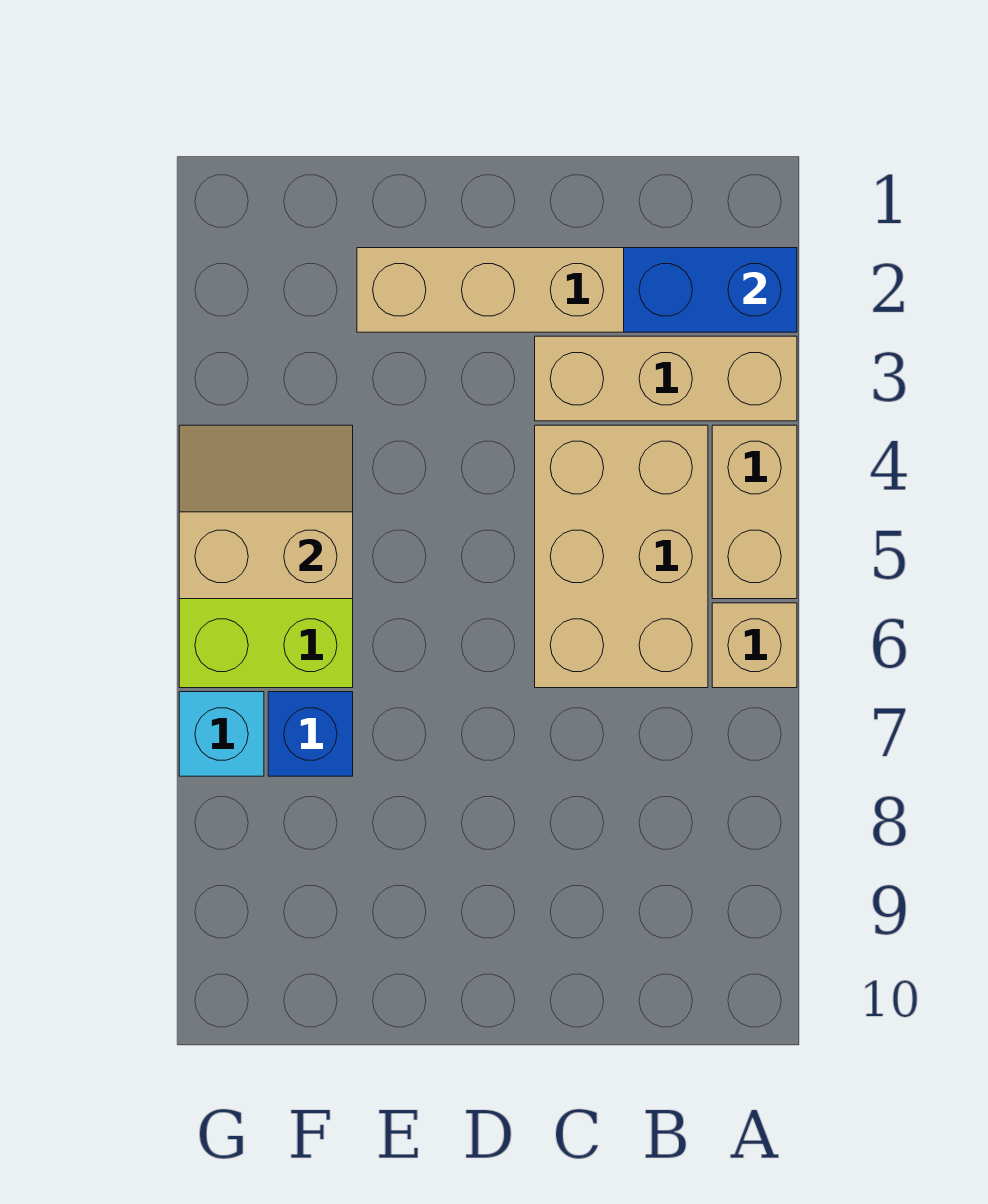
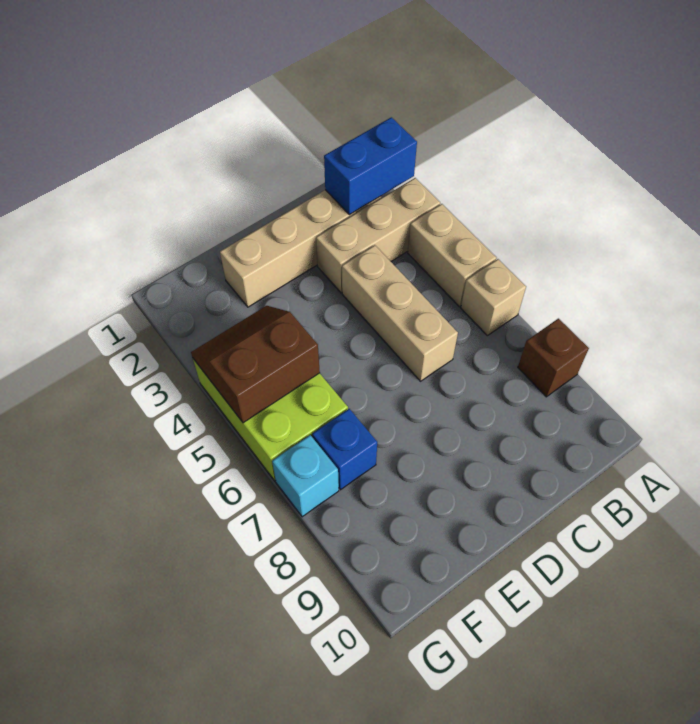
none -> brown brick A8 level 1
tan brick B4:C6 level 1 -> tan brick C4:C6 level 1
tan slope F4:G5 level 2 top 5 -> brown slope F4:G5 level 2 top 5

